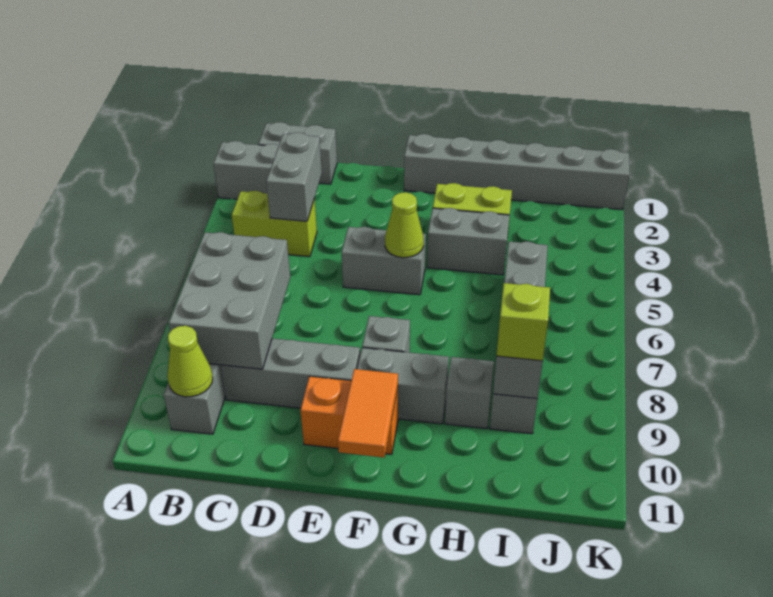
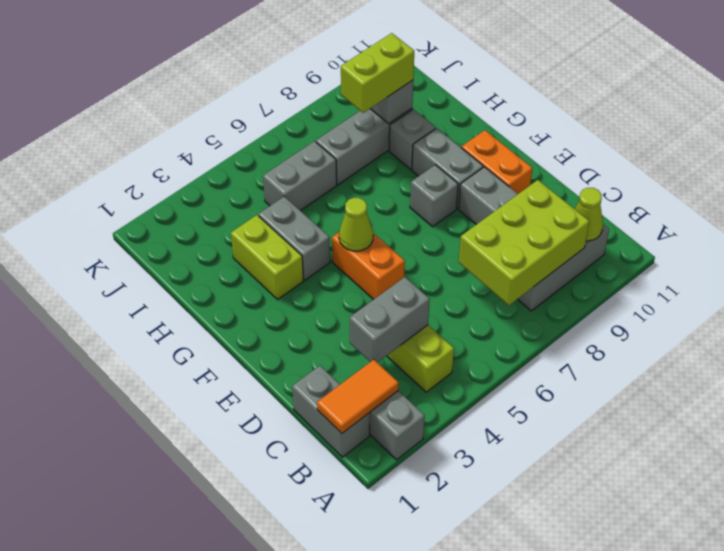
grey brick B7:C9 level 2 -> lime brick B7:C9 level 2
grey brick E5:F5 level 1 -> orange brick E5:F5 level 1
grey brick F1:K1 level 1 -> none
orange tile F10:F11 level 2 -> orange tile B1:B2 level 2
lime brick I9 level 3 -> lime brick I8:I9 level 3

